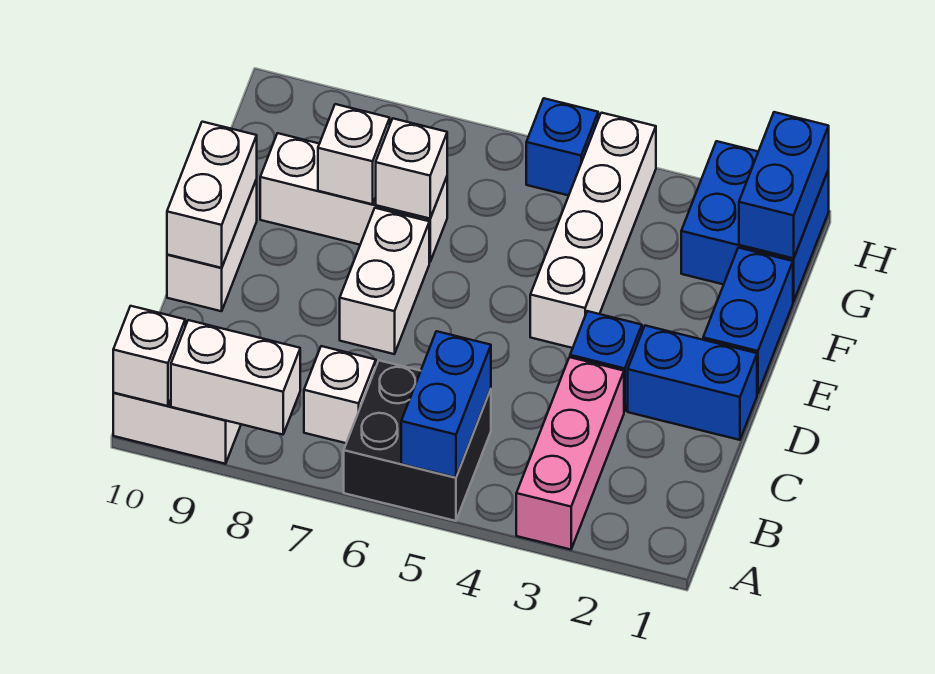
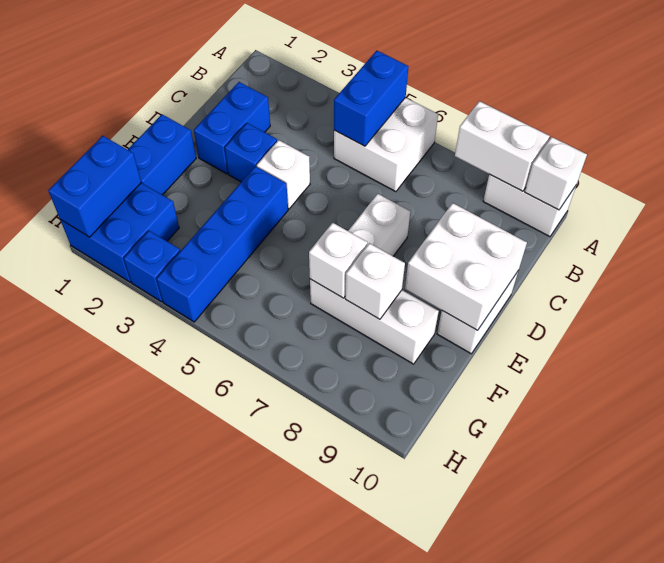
pink brick A3:C3 level 1 -> none
black brick A5:B6 level 1 -> white brick A5:B6 level 1
white brick B7 level 1 -> white brick D4 level 1
blue brick D1:D2 level 1 -> blue brick C2:D2 level 1
white brick D10:E10 level 2 -> white brick D9:E10 level 2
white brick E4:H4 level 1 -> blue brick E4:H4 level 1
blue brick H5 level 1 -> blue brick H3 level 1

